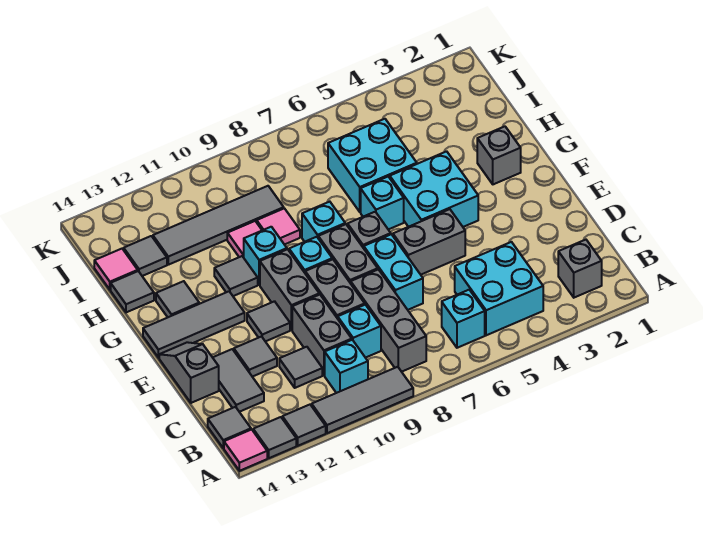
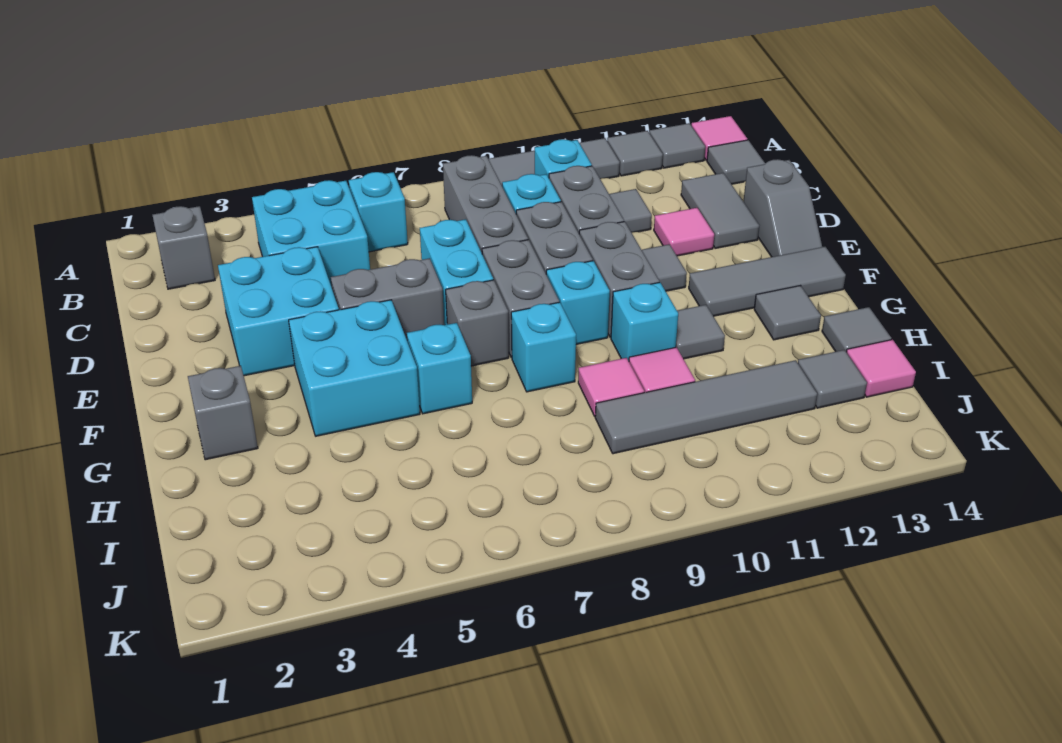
grey tile D12 level 1 -> pink tile D12 level 1
cyan brick H5:I6 level 1 -> cyan brick D3:E4 level 1

